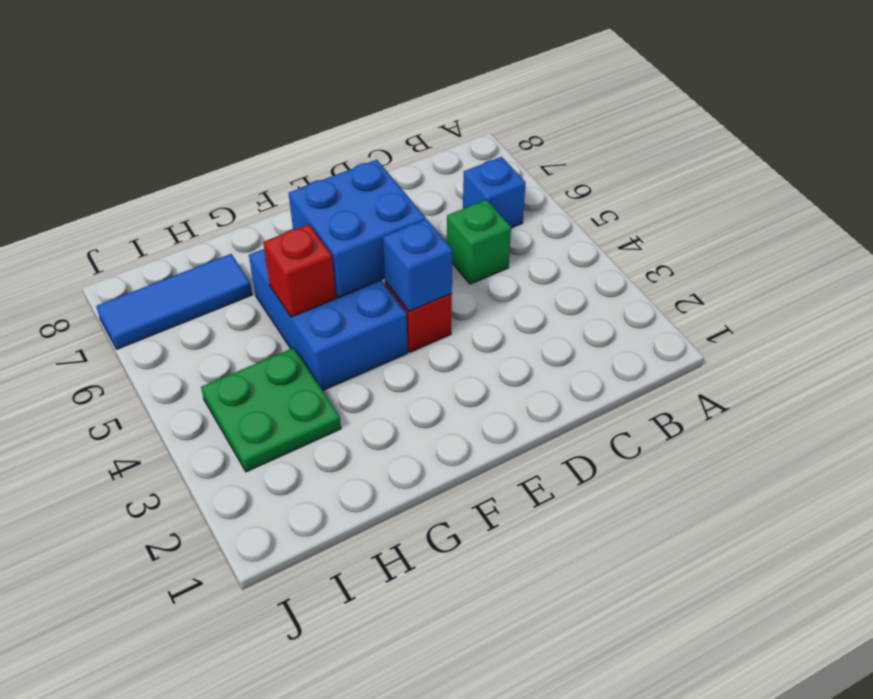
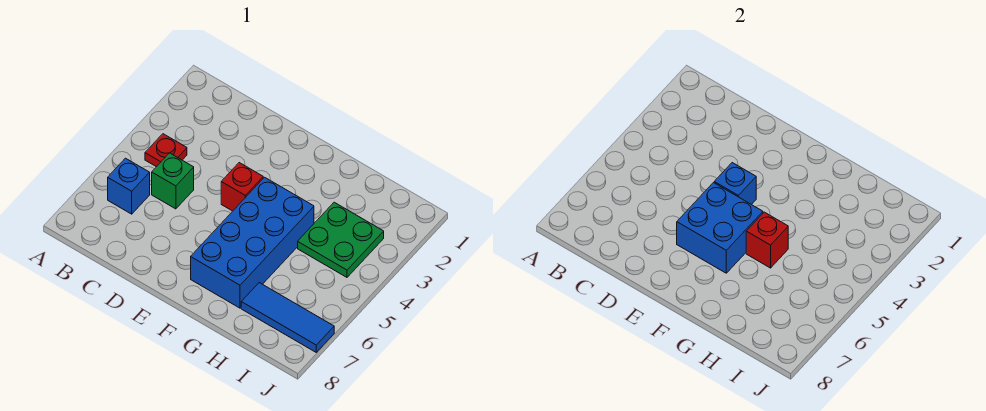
none -> red plate B4 level 1
blue brick F4:G6 level 1 -> blue brick F4:G7 level 1

